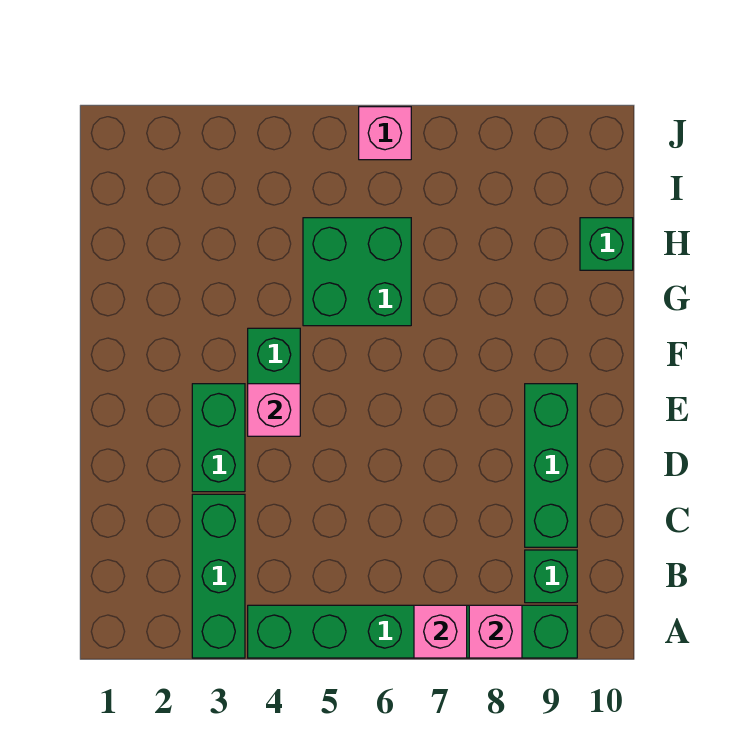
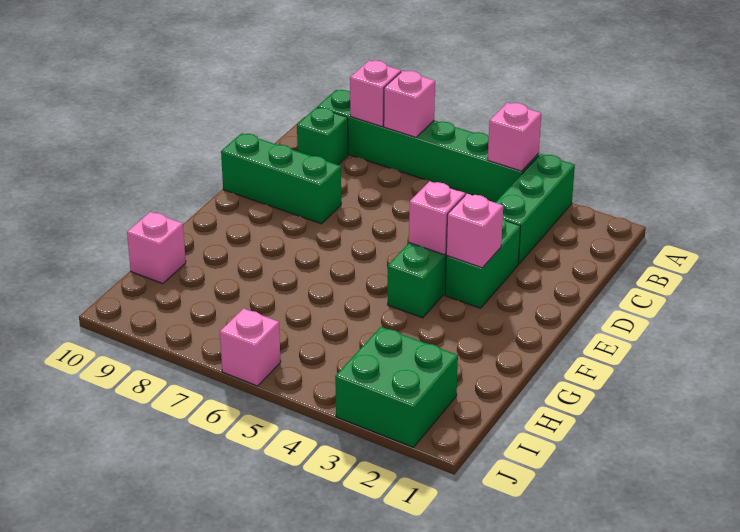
none -> pink brick A4 level 2
green brick C9:E9 level 1 -> green brick D8:D10 level 1
none -> pink brick E3 level 2
green brick G5:H6 level 1 -> green brick I2:J3 level 1
green brick H10 level 1 -> pink brick H10 level 1

